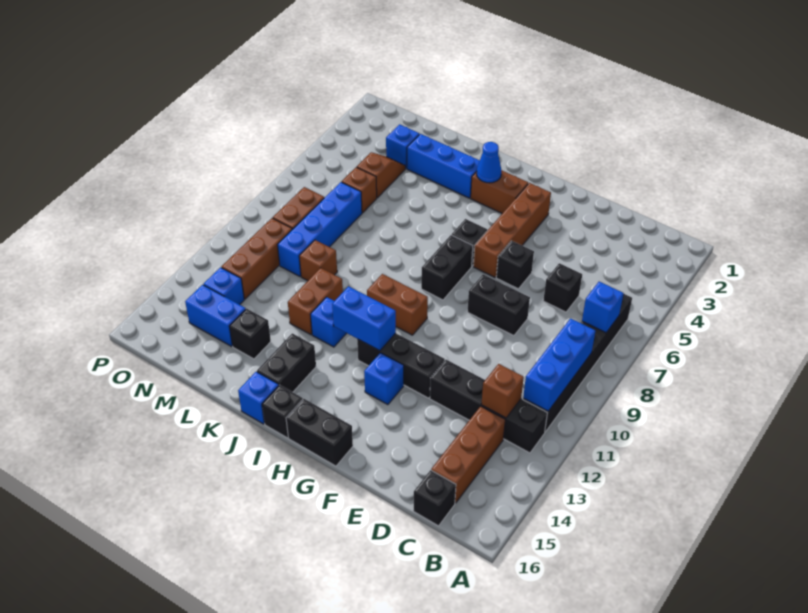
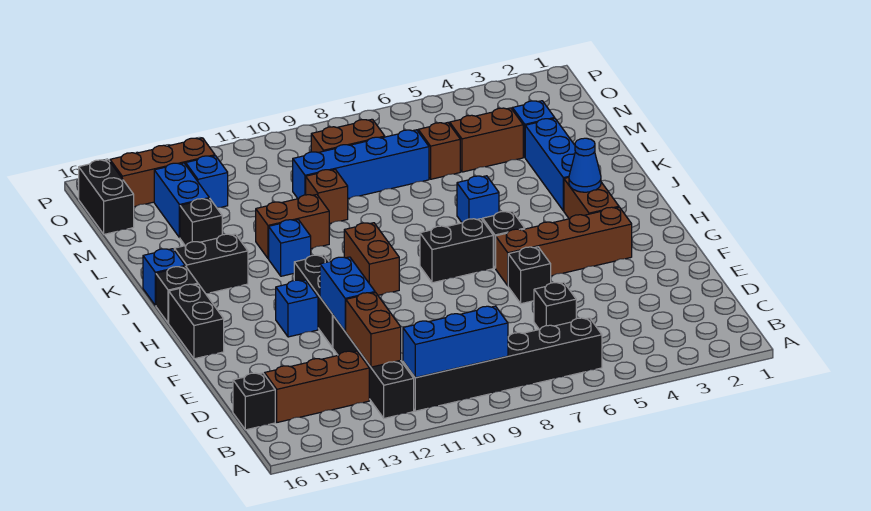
blue brick B7 level 2 -> blue brick J6 level 1
brown brick C12 level 2 -> brown brick C12:D12 level 2
black brick E8:F8 level 1 -> black brick N16:O16 level 1
blue brick H12:I12 level 2 -> blue brick E12:F12 level 2
brown slope M4:M5 level 1 top 5 -> brown brick M4:M5 level 1
brown brick N10:N12 level 1 -> brown brick O13:O15 level 1

